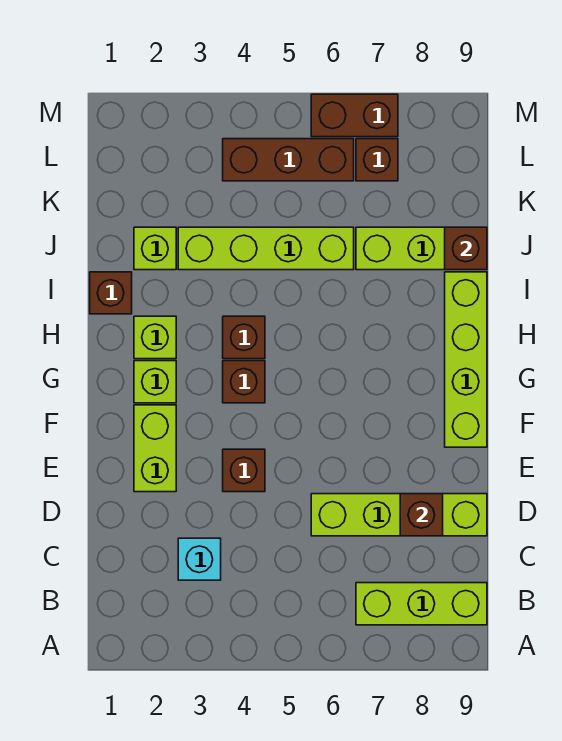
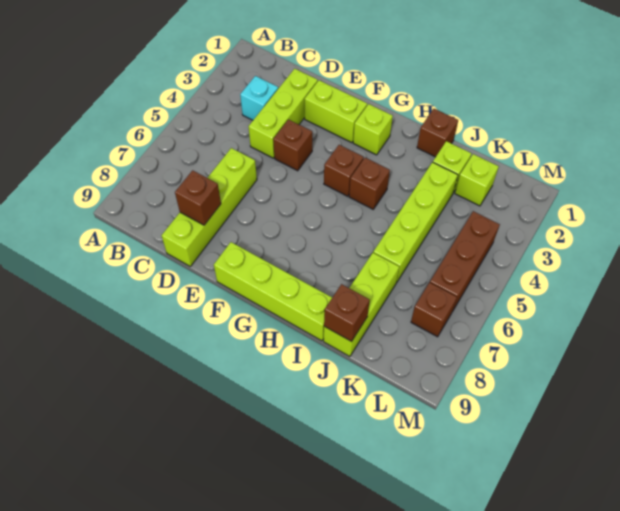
lime brick B7:B9 level 1 -> lime brick D2:D4 level 1
lime brick H2 level 1 -> lime brick K2 level 1
brown brick M6:M7 level 1 -> none

